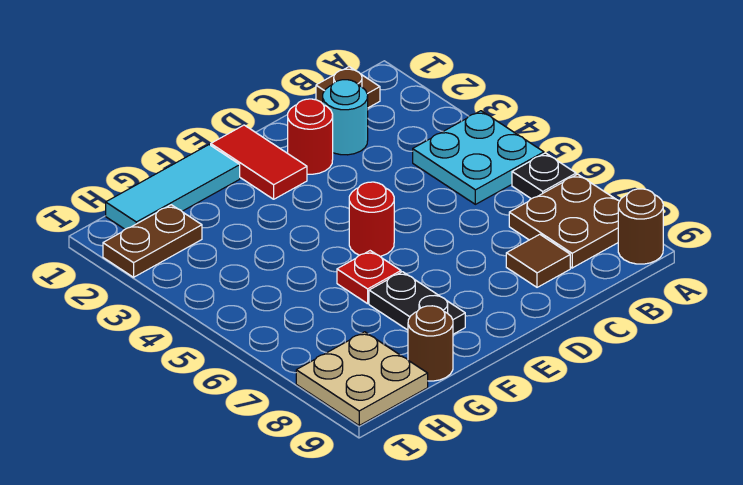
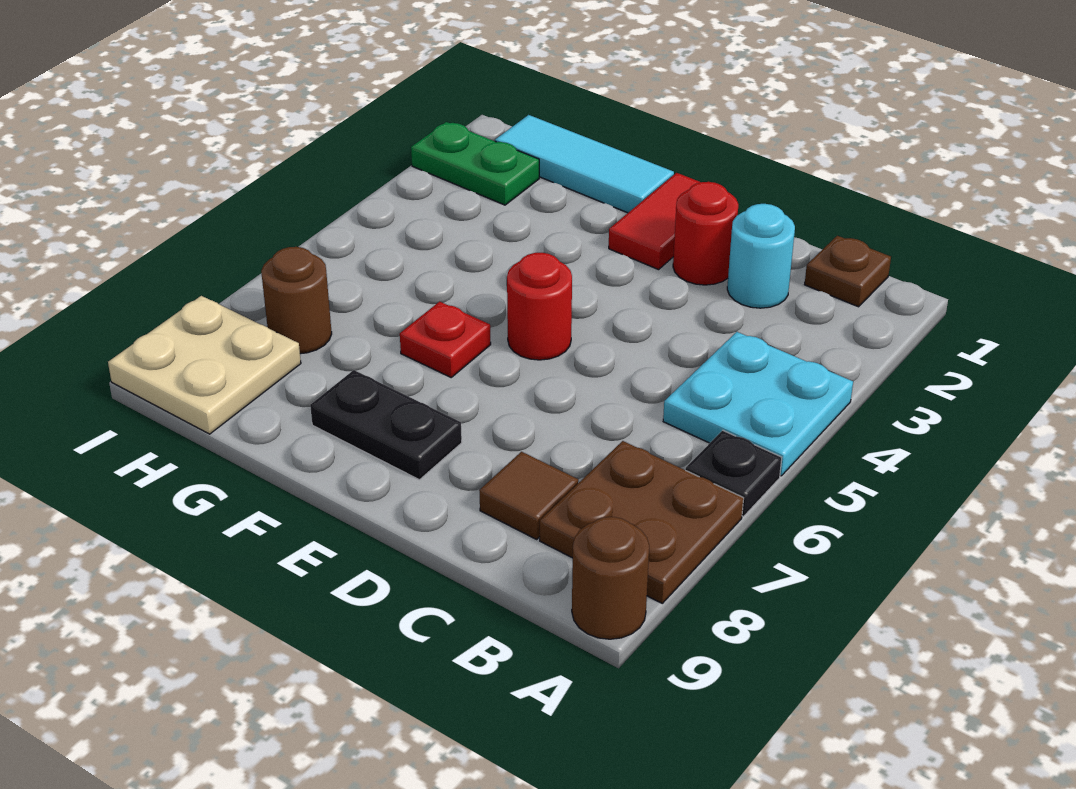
black plate F7:F8 level 1 -> black plate E8:F8 level 1
brown round brick G9 level 1 -> brown round brick H7 level 1
brown plate H2:I2 level 1 -> green plate H2:I2 level 1

